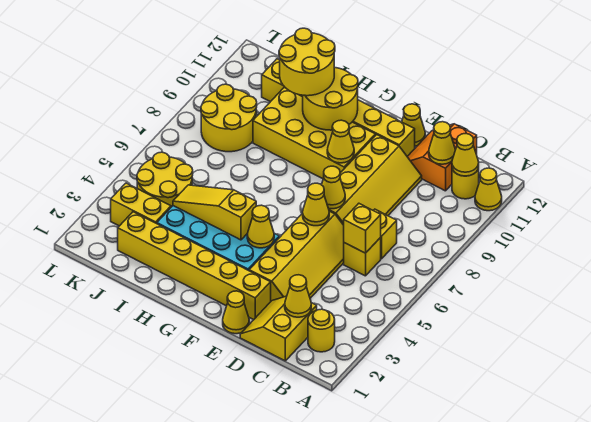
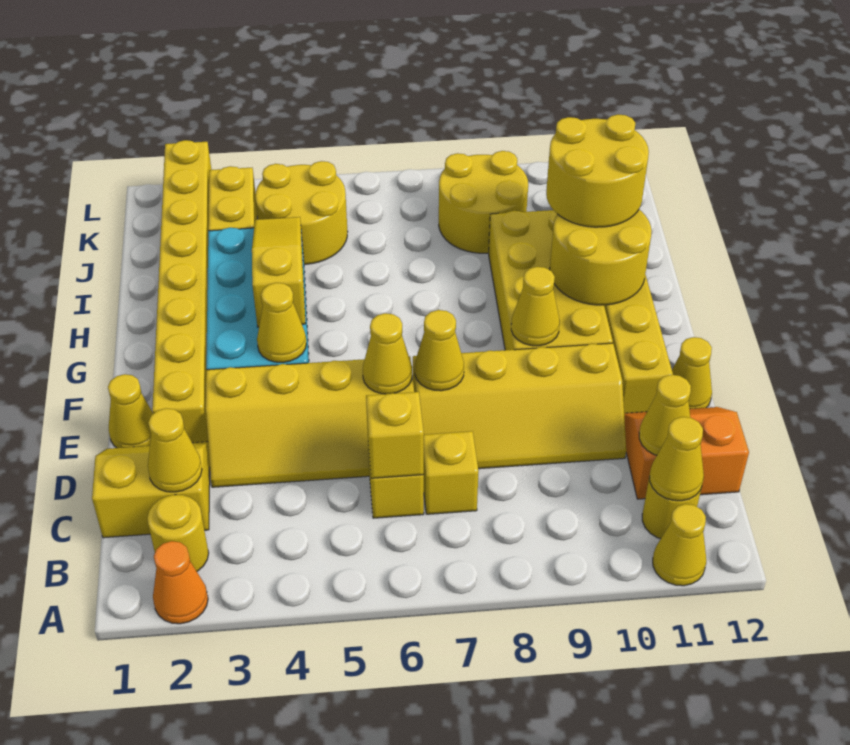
none -> orange cone A2 level 1
yellow brick E2:J2 level 1 -> yellow brick E2:L2 level 1

